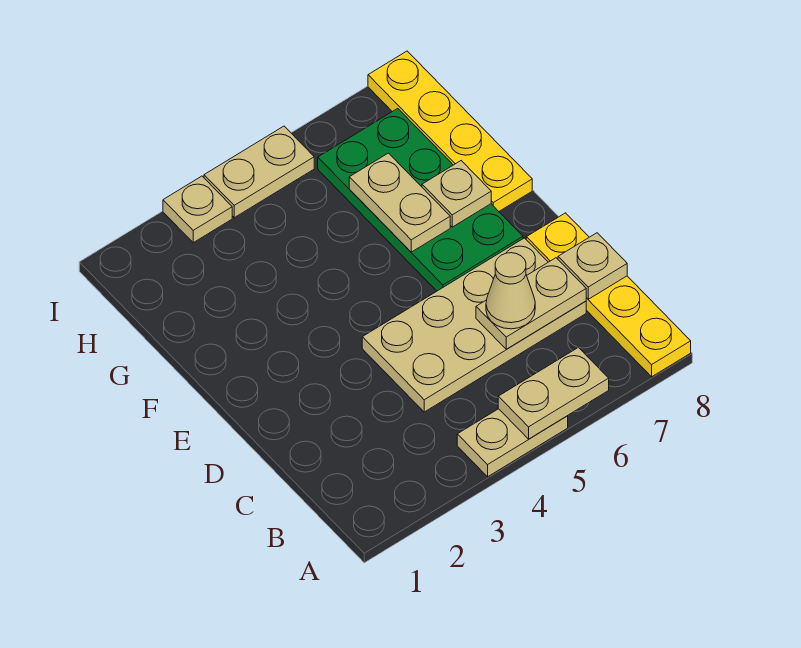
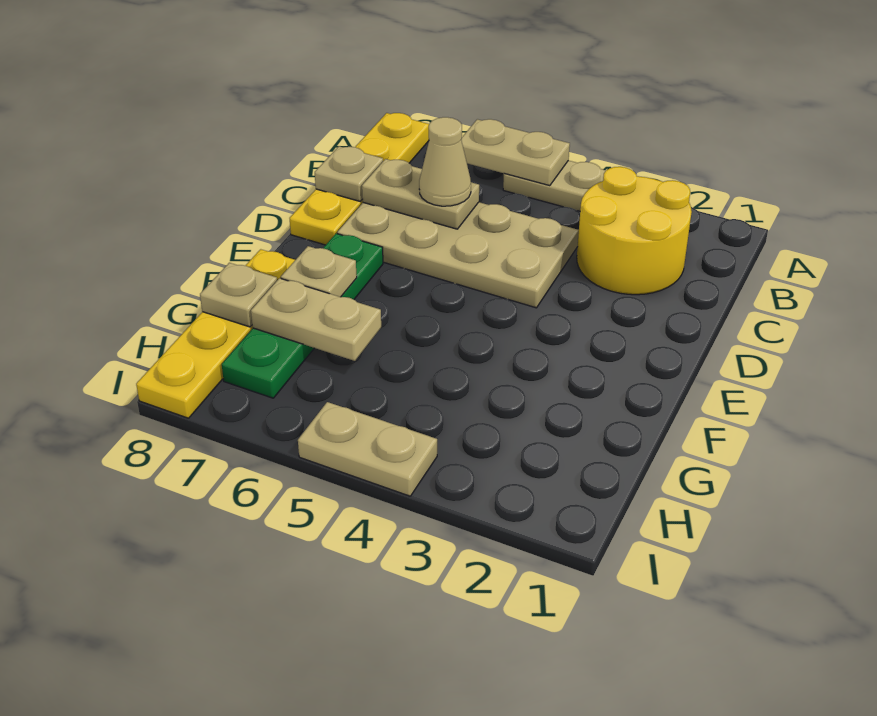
none -> yellow round brick B2:C3 level 1
green plate E6:H7 level 1 -> green plate E7:H7 level 1
tan plate F6:G6 level 2 -> tan plate G6:G7 level 2
tan plate I3 level 1 -> tan plate G8 level 2

